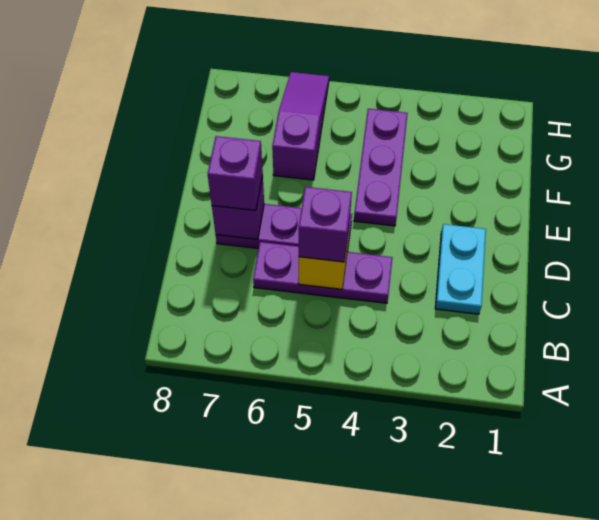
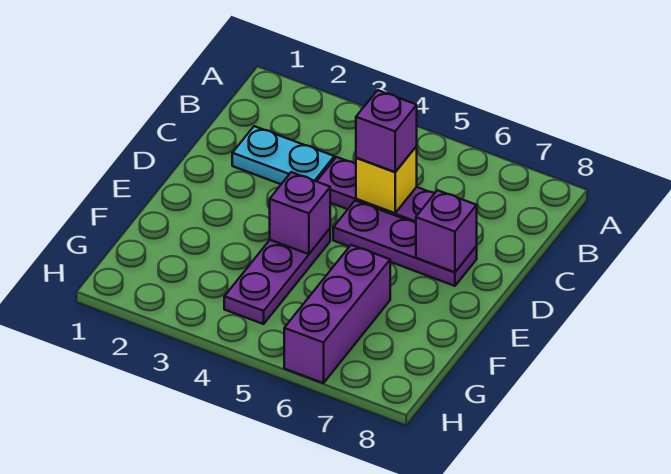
cyan plate C2:D2 level 1 -> cyan plate C2:C3 level 1
purple brick D7 level 3 -> purple brick E4 level 2
purple slope F6:H6 level 1 top F -> purple brick F6:H6 level 1

